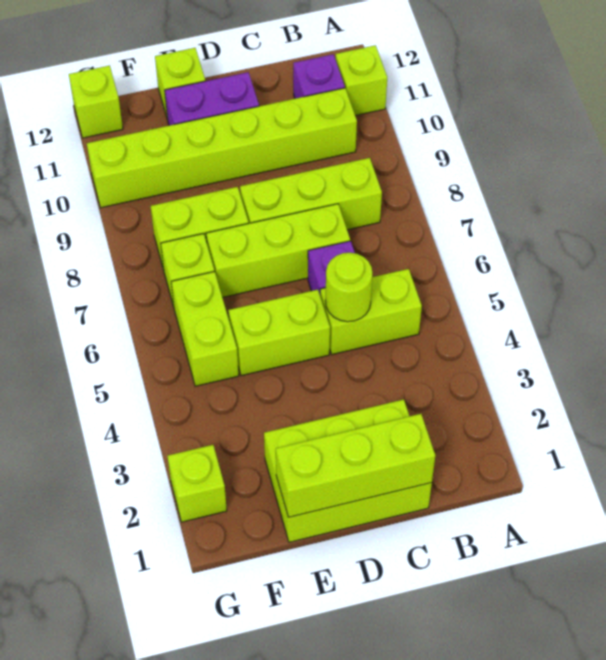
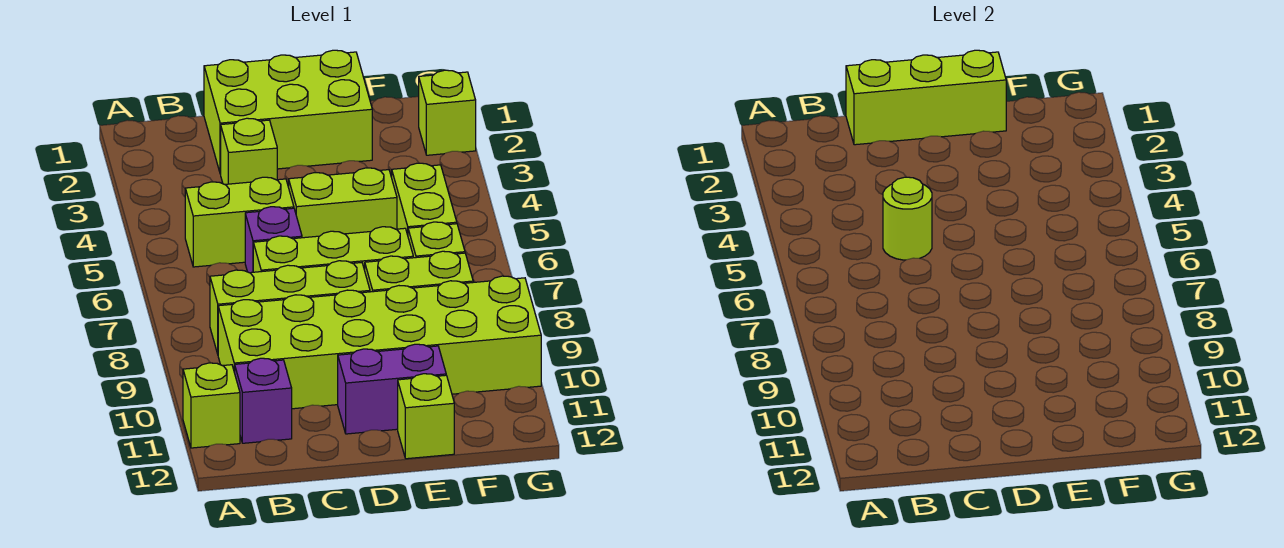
lime brick B10:G10 level 1 -> lime brick B9:G10 level 1
lime brick G12 level 1 -> lime brick C3 level 1

